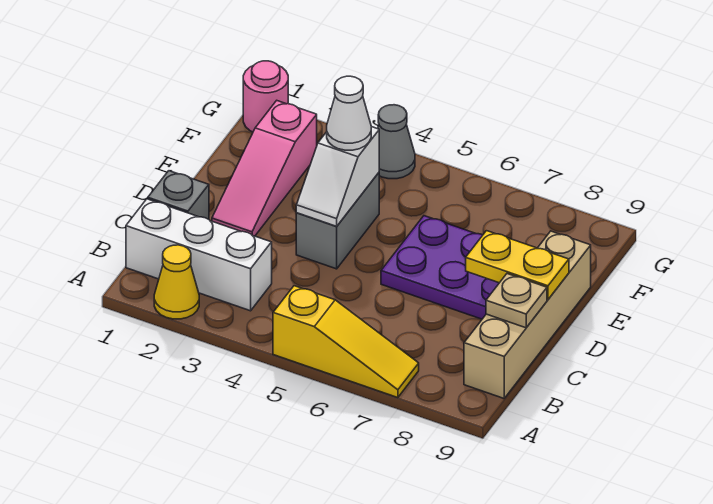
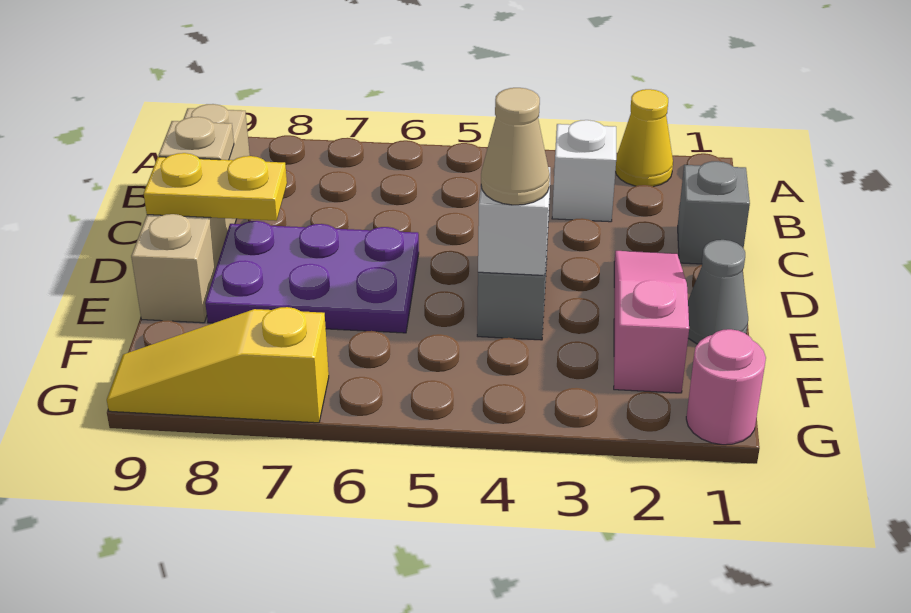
yellow slope A5:A7 level 1 top 5 -> yellow slope G7:G9 level 1 top 7
white brick B1:B3 level 1 -> white brick B3 level 1
white cone E4 level 3 -> tan cone E4 level 3
grey cone G4 level 1 -> grey cone E1 level 1

